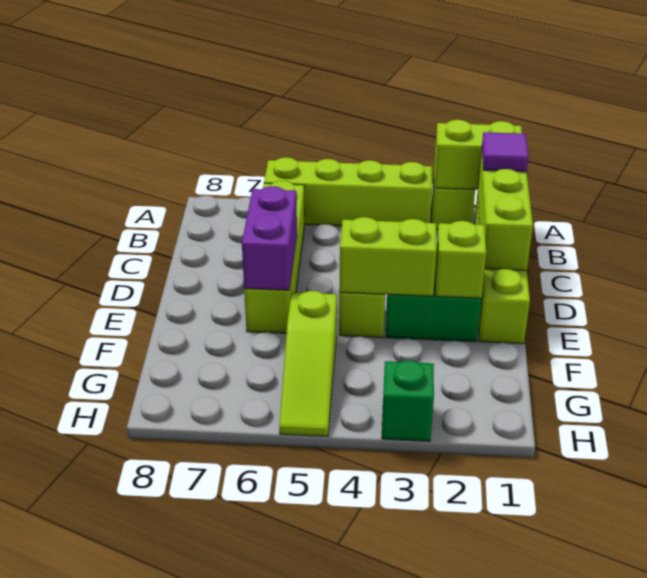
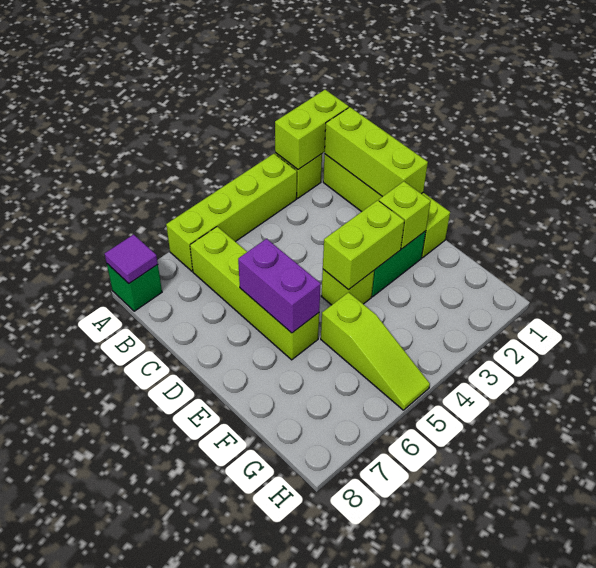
purple tile B1 level 3 -> purple tile A8 level 2
green brick H3 level 1 -> green brick A8 level 1

